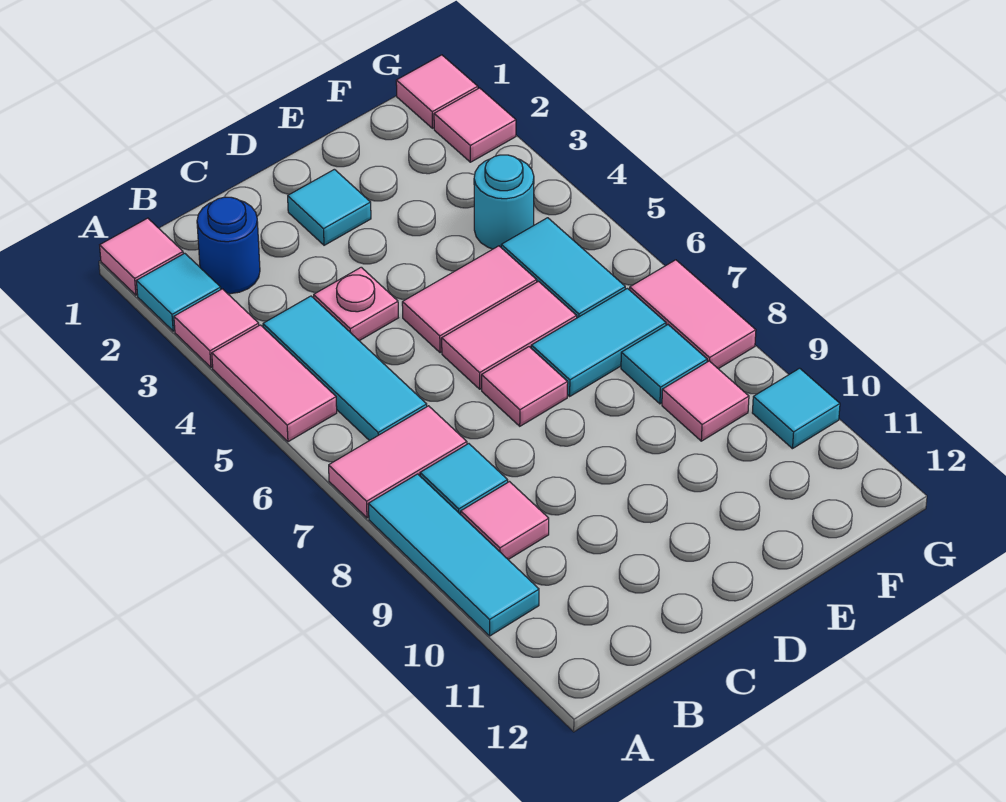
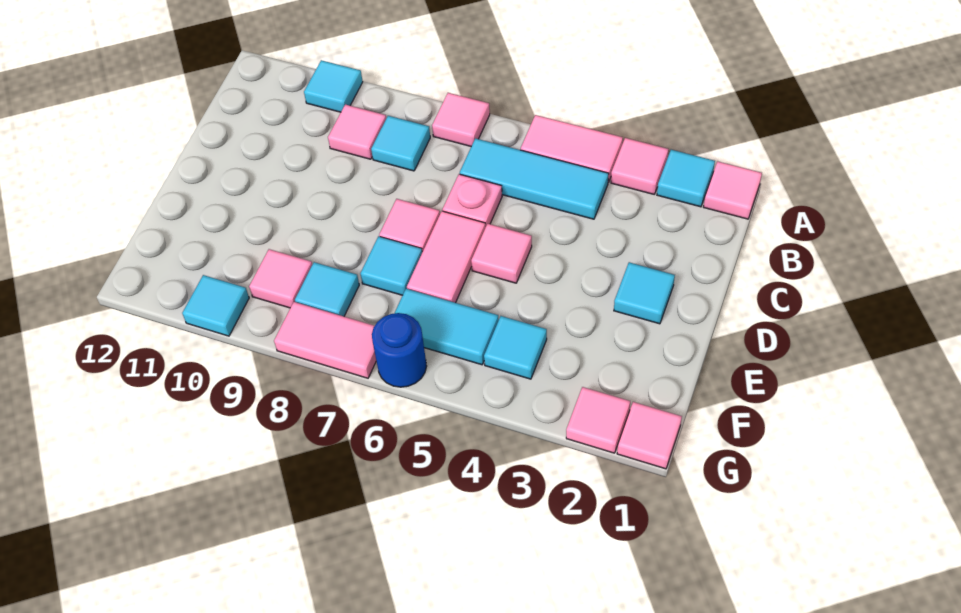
pink tile A7:B7 level 1 -> pink tile A7 level 1
cyan tile A8:A10 level 1 -> cyan tile A10 level 1
blue round brick B2 level 1 -> blue round brick G6 level 1
pink plate C4 level 1 -> pink plate C6 level 1
pink tile D5:E5 level 1 -> pink tile D5 level 1
cyan tile E7:F7 level 1 -> cyan tile E7 level 1
cyan round brick F4 level 1 -> cyan tile F4 level 1

